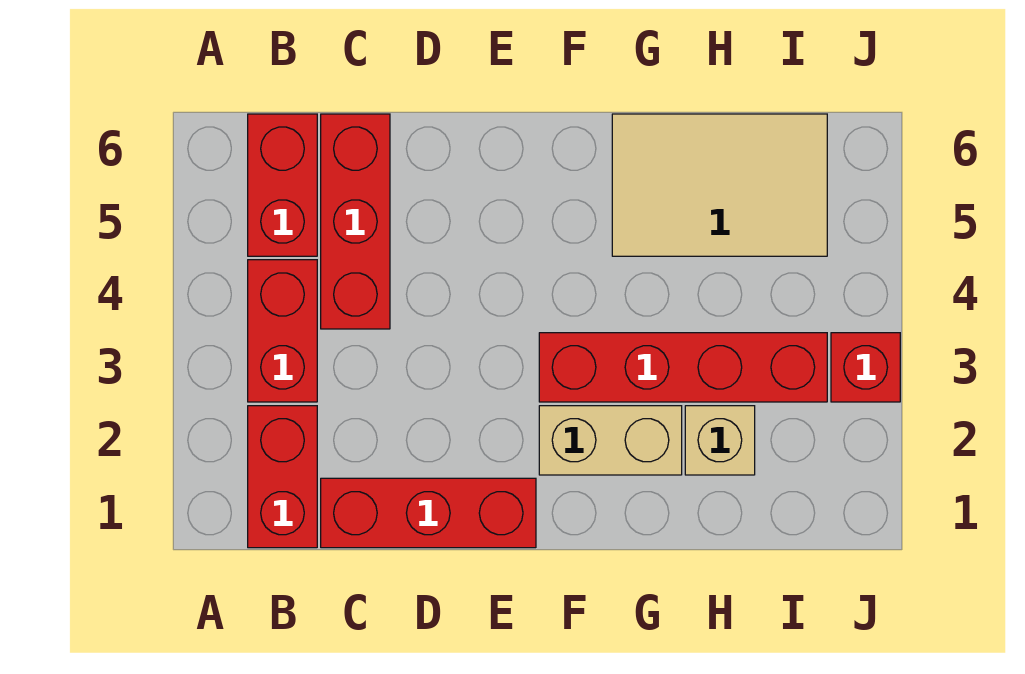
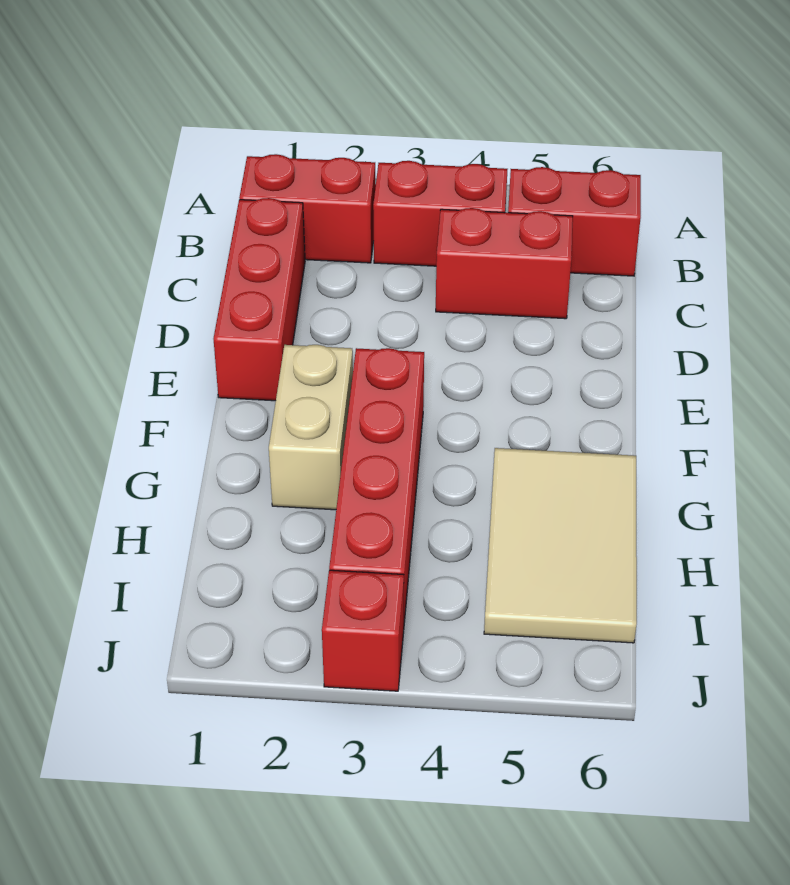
red brick C4:C6 level 1 -> red brick C4:C5 level 1
tan brick H2 level 1 -> none

